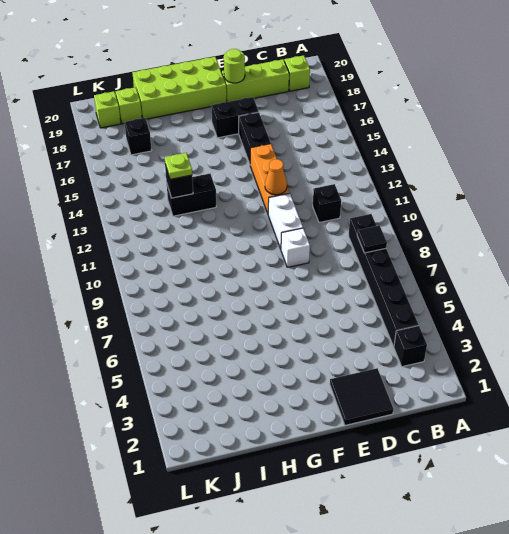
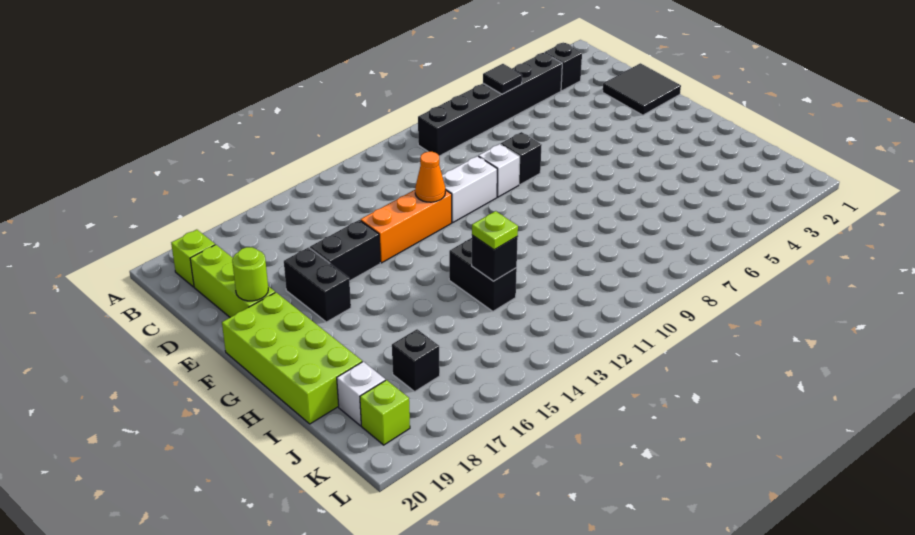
black tile B8 level 2 -> black tile B6 level 2
black brick C11 level 1 -> black brick E8 level 1
lime brick J19 level 1 -> white brick J19 level 1

